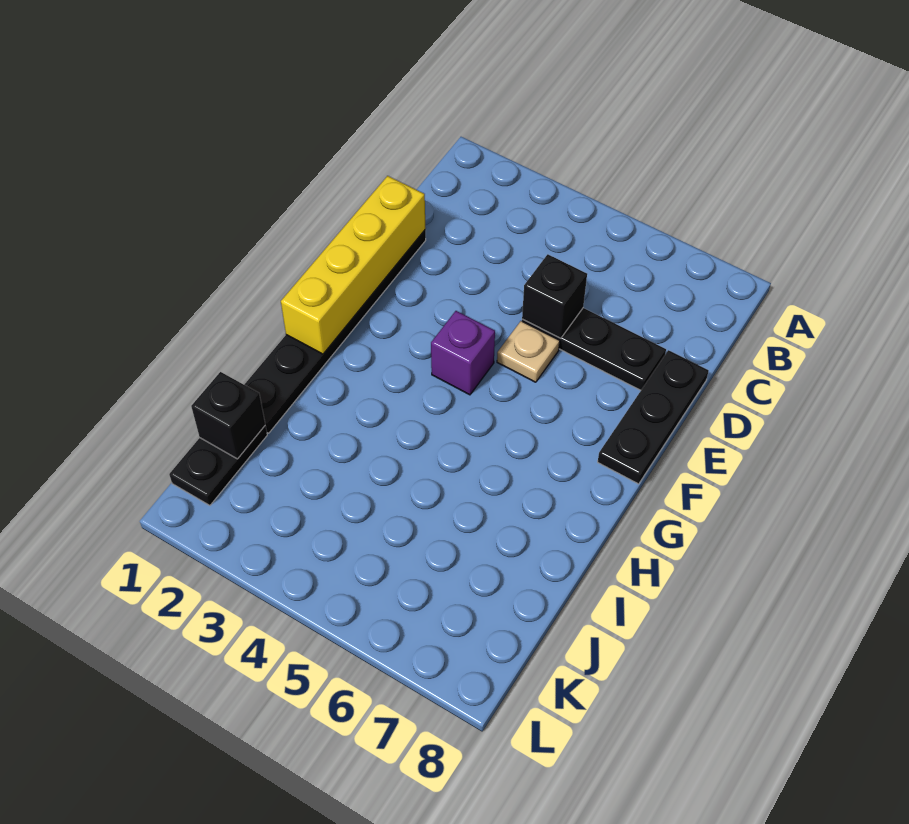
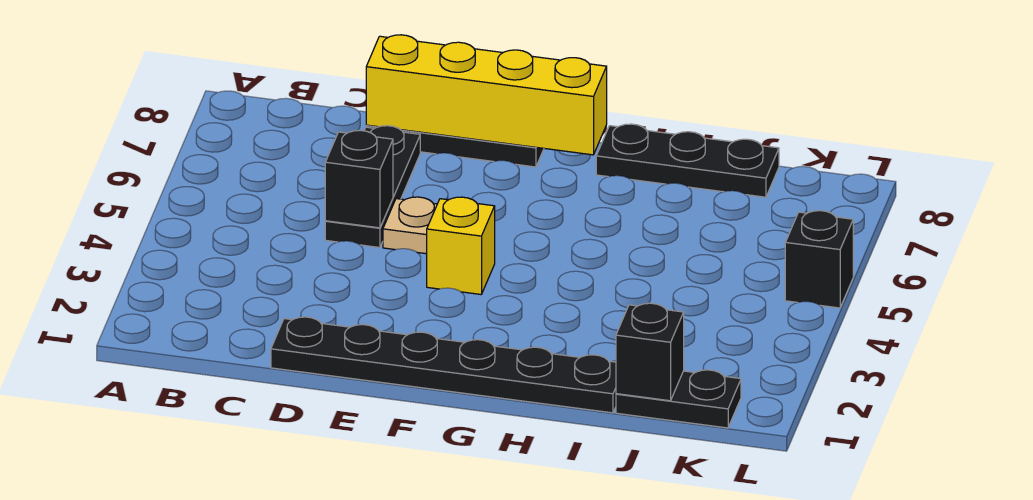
yellow brick D1:G1 level 2 -> yellow brick D8:G8 level 2
purple brick F4 level 1 -> yellow brick F4 level 1
none -> black plate H8:J8 level 1
none -> black brick L5 level 1

